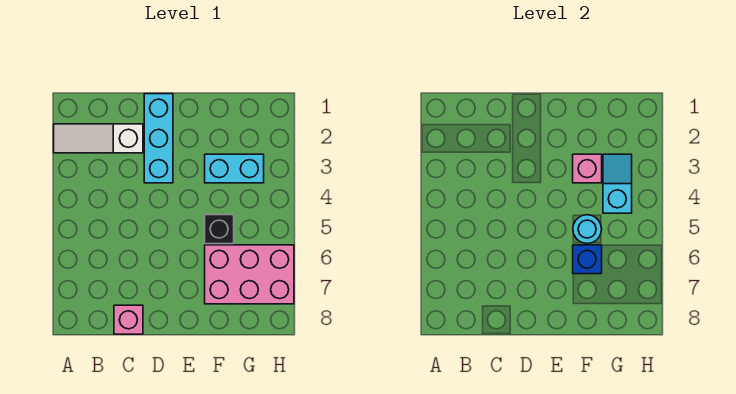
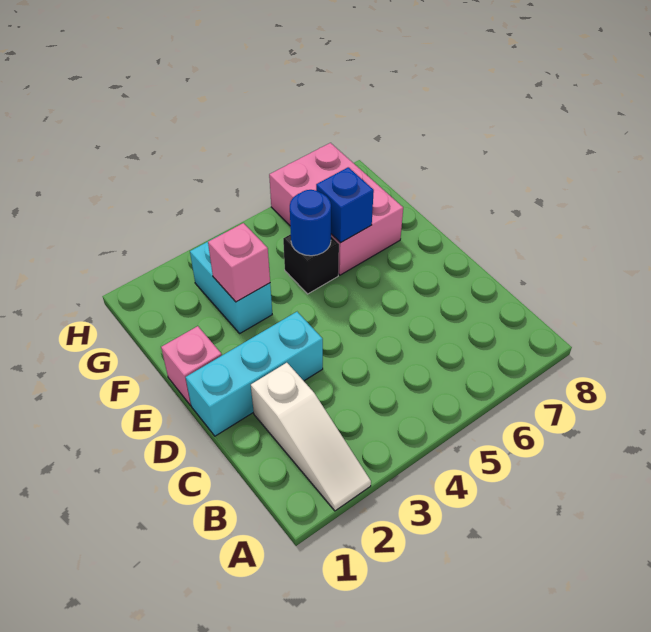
pink brick C8 level 1 -> pink brick E1 level 1
cyan round brick F5 level 2 -> blue round brick F5 level 2
cyan slope G3:G4 level 2 top 4 -> none

